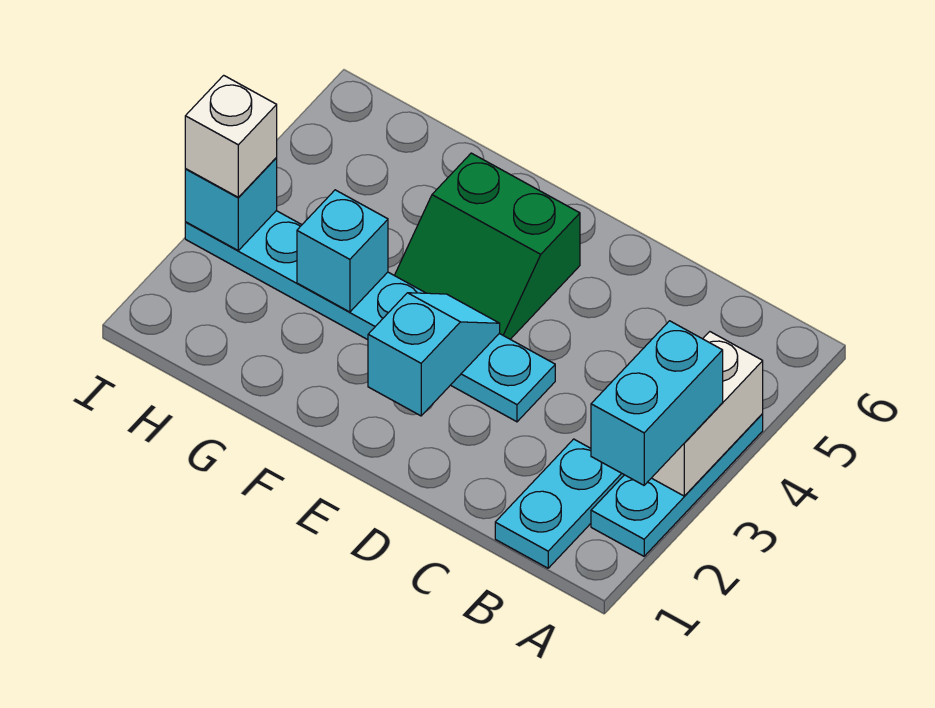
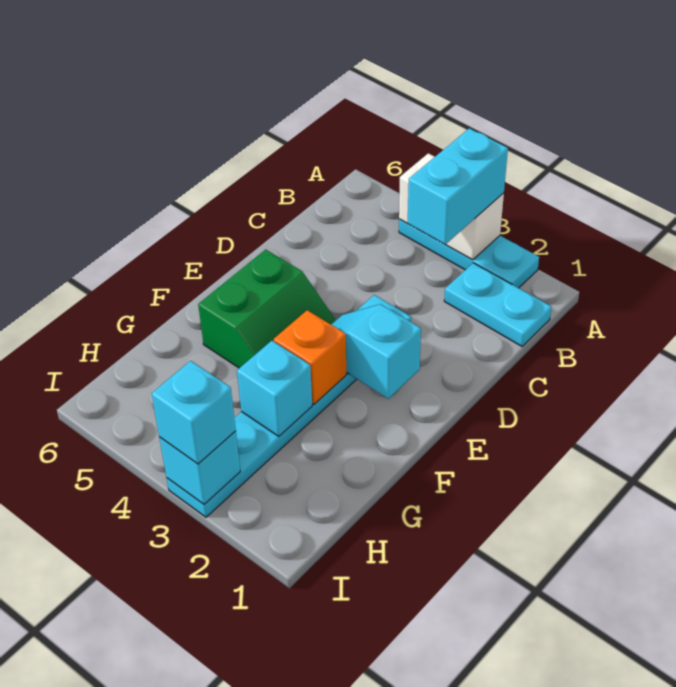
cyan brick A2:A3 level 3 -> cyan brick A3:B3 level 3
none -> orange brick F3 level 2
white brick I3 level 3 -> cyan brick I3 level 3

